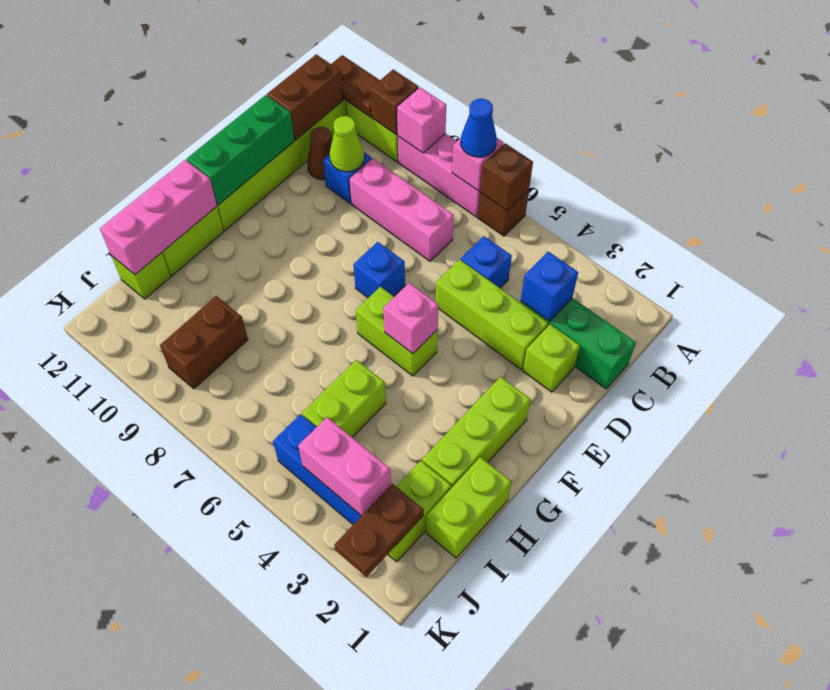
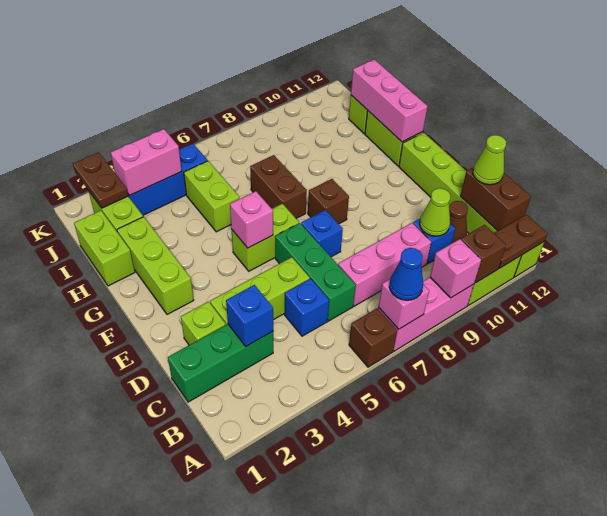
brown brick A6 level 2 -> brown brick F8 level 1
none -> lime cone C12 level 3
green brick D12:F12 level 2 -> green brick C6:E6 level 1
brown brick I9:J9 level 1 -> brown brick G7:H7 level 1

